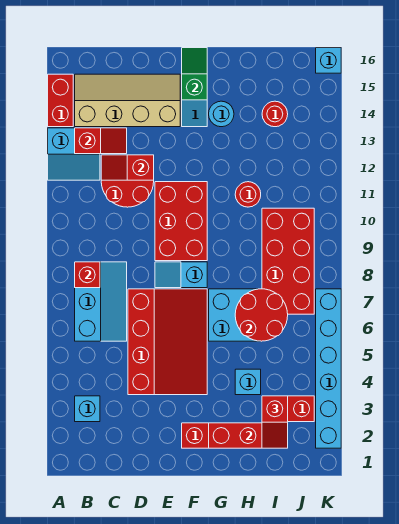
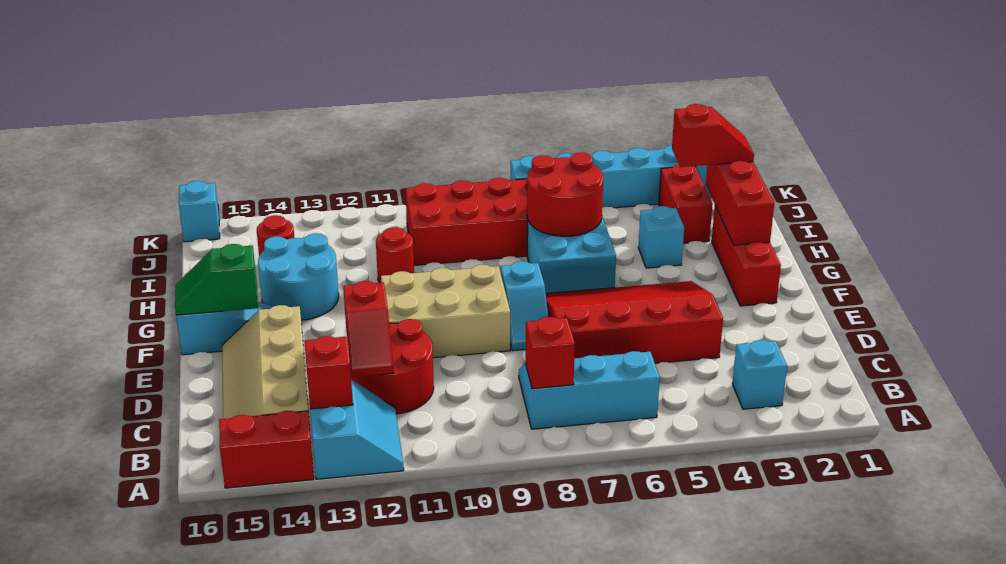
red brick E9:F11 level 1 -> tan brick E9:F11 level 1
cyan round brick G14 level 1 -> cyan round brick G13:H14 level 1

